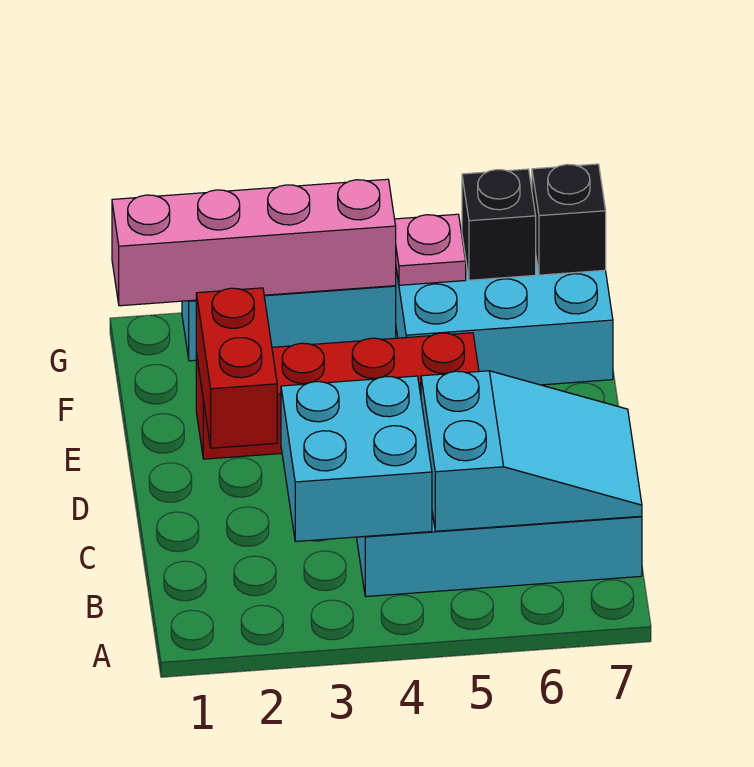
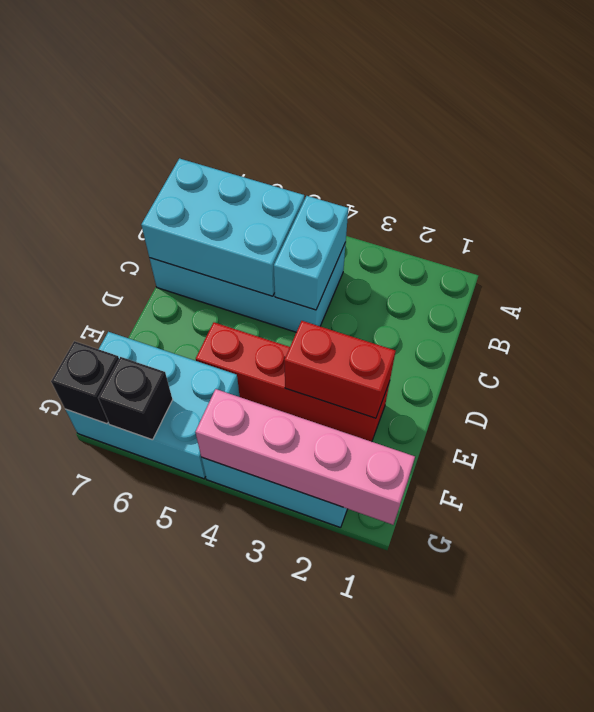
cyan brick B3:C4 level 2 -> cyan brick B4:C4 level 2
cyan slope B5:C7 level 2 top 5 -> cyan brick B5:C7 level 2
red brick D2:E2 level 2 -> red brick E2:E3 level 2
pink plate G5 level 2 -> none

